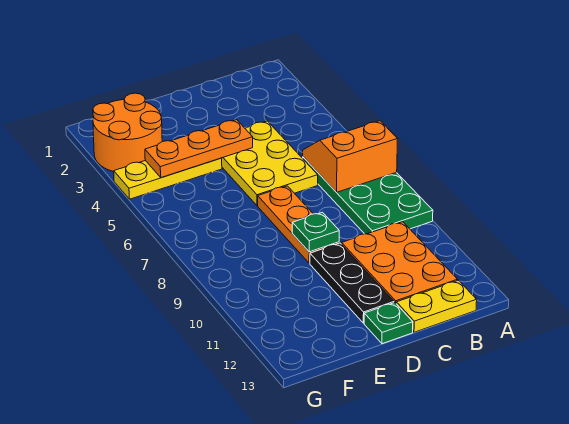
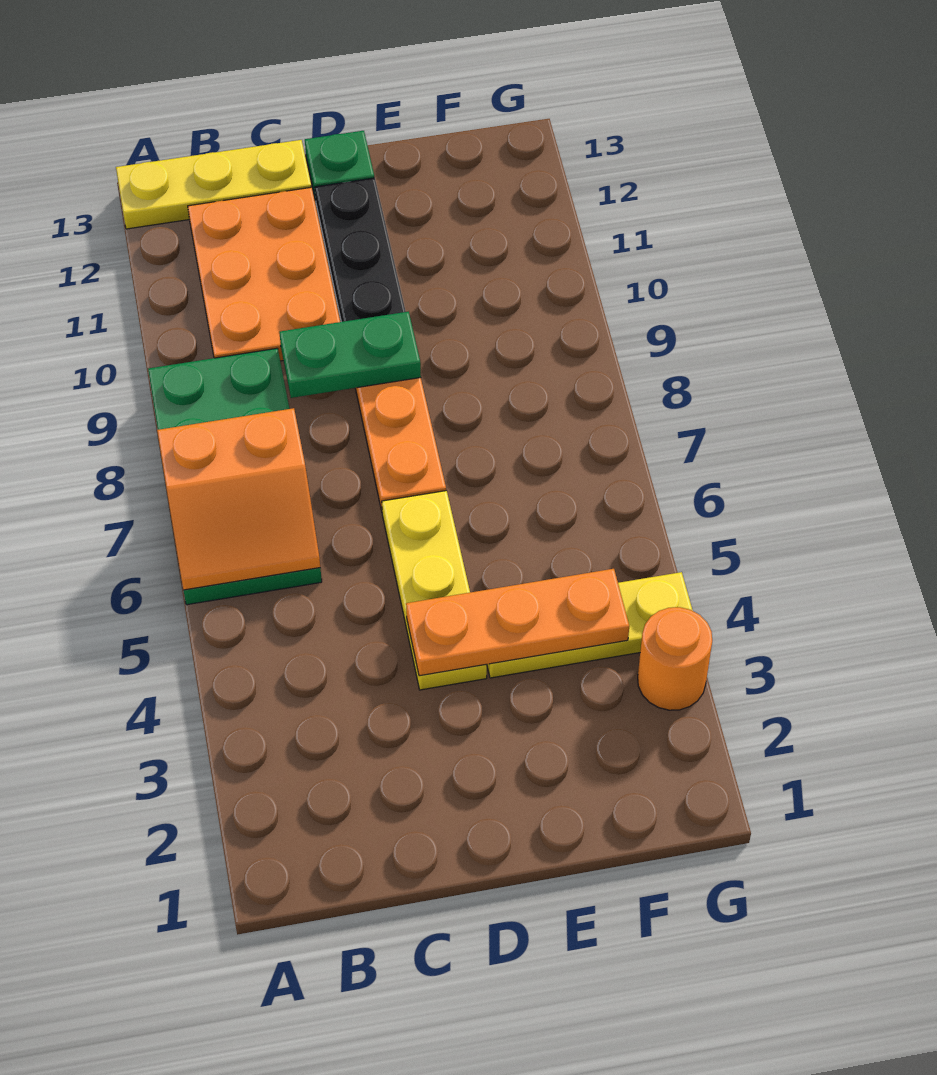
yellow plate B13:C13 level 1 -> yellow plate A13:C13 level 1
yellow plate C4:D6 level 1 -> yellow plate D4:D6 level 1
green plate D9 level 2 -> green plate C9:D9 level 2
orange round brick F2:G3 level 1 -> orange round brick G3 level 1

